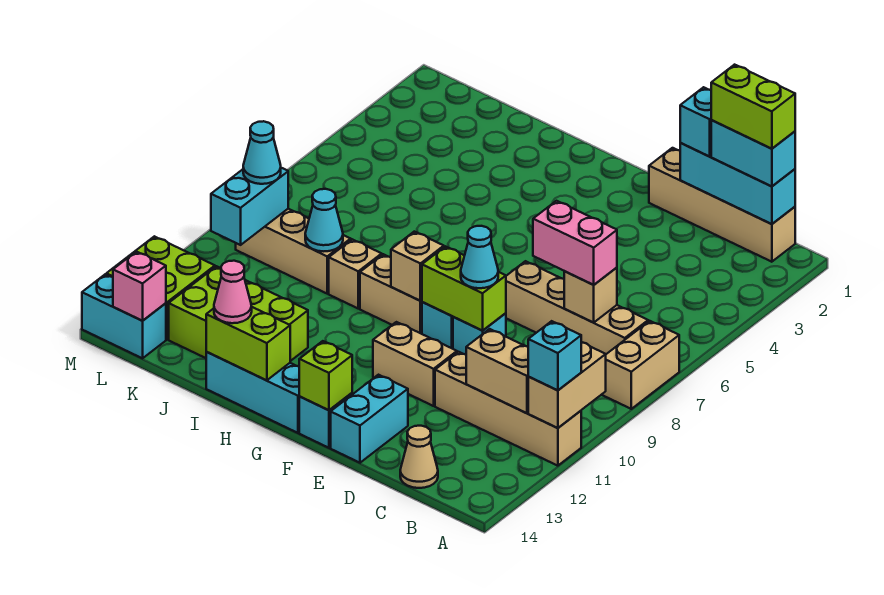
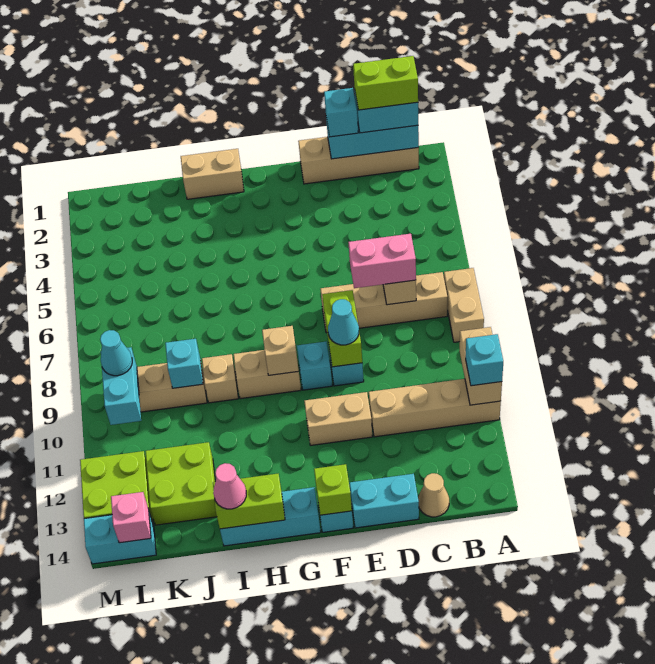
tan brick B11:C11 level 2 -> tan brick H1:I1 level 1
lime brick E9:F9 level 2 -> lime brick E8:E9 level 2
cyan brick E13:E14 level 1 -> cyan brick D14:E14 level 1
lime brick I12:K13 level 1 -> lime brick J12:K13 level 1
cyan cone J9 level 2 -> cyan brick J9 level 2

